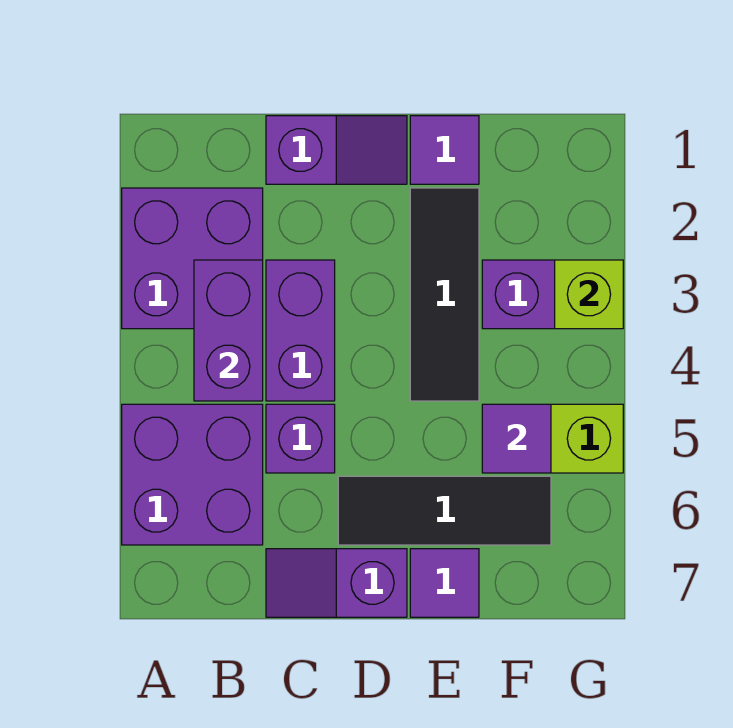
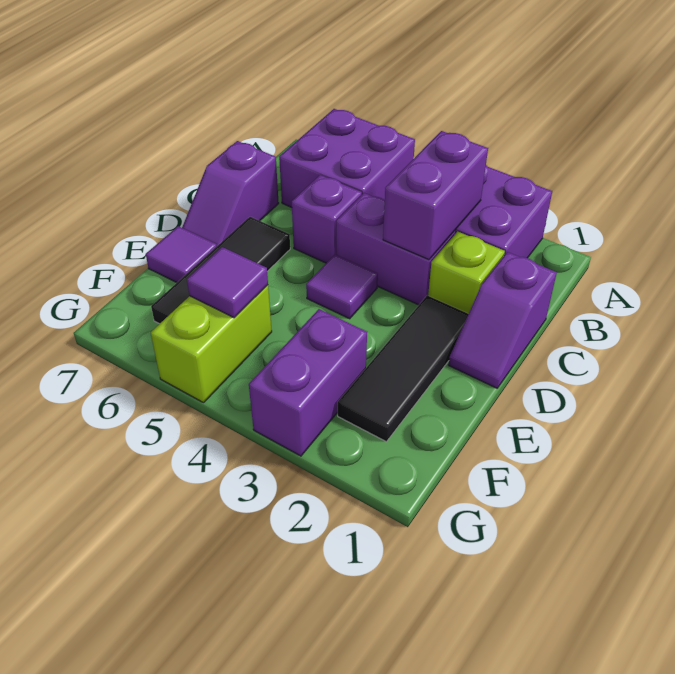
purple brick B3:B4 level 2 -> purple brick B3:C3 level 2
purple slope C7:D7 level 1 top D -> purple slope C7:D7 level 1 top C
purple tile E1 level 1 -> purple tile D4 level 1
black tile E2:E4 level 1 -> black tile D2:F2 level 1
lime brick G3 level 2 -> lime brick C2 level 1

